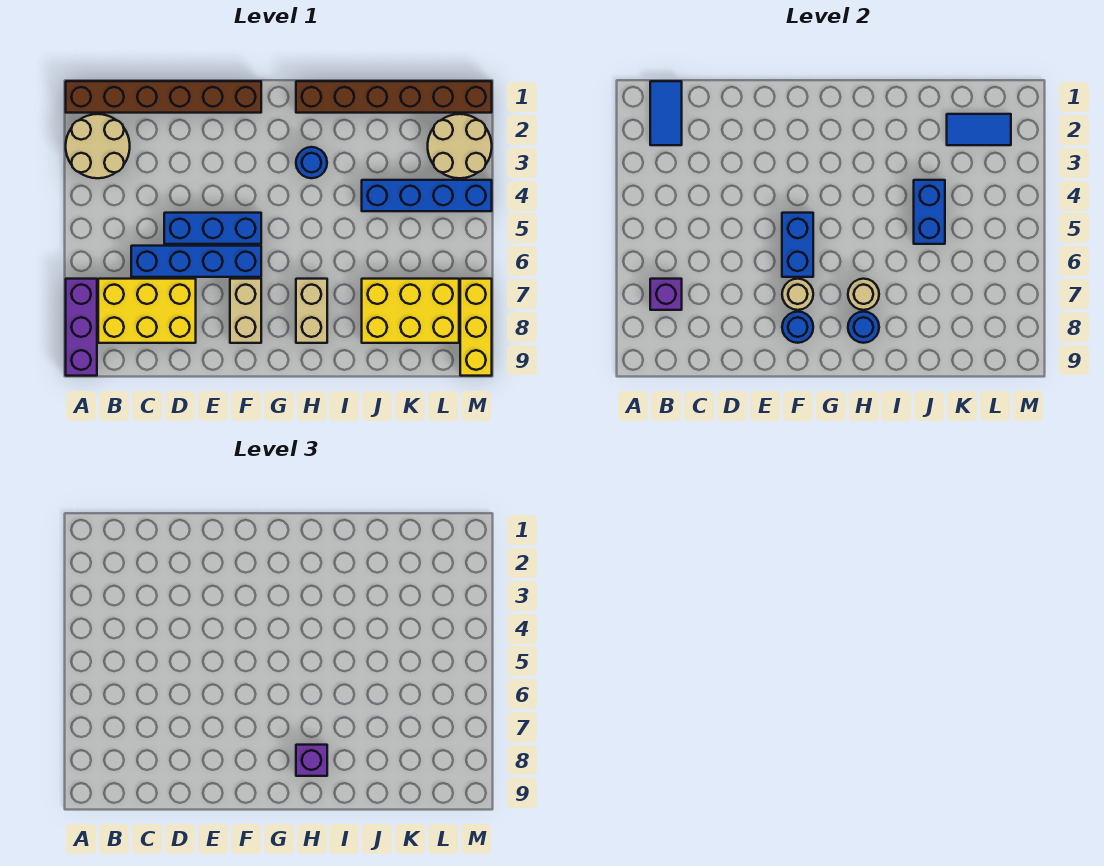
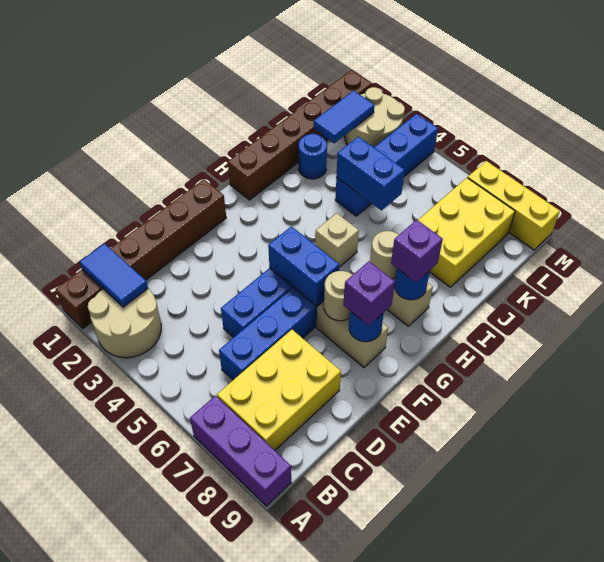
purple brick B7 level 2 -> purple brick F8 level 3
blue round brick H3 level 1 -> blue round brick J2 level 1
none -> tan brick H5 level 1

